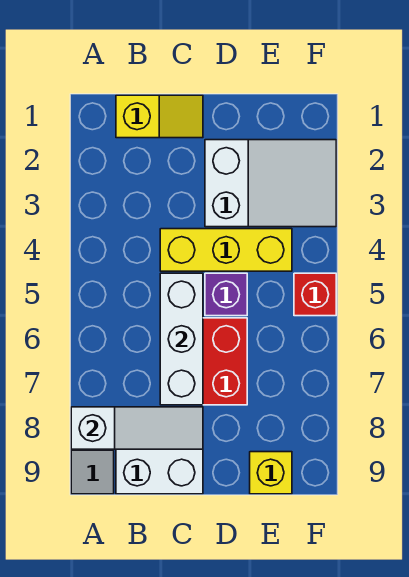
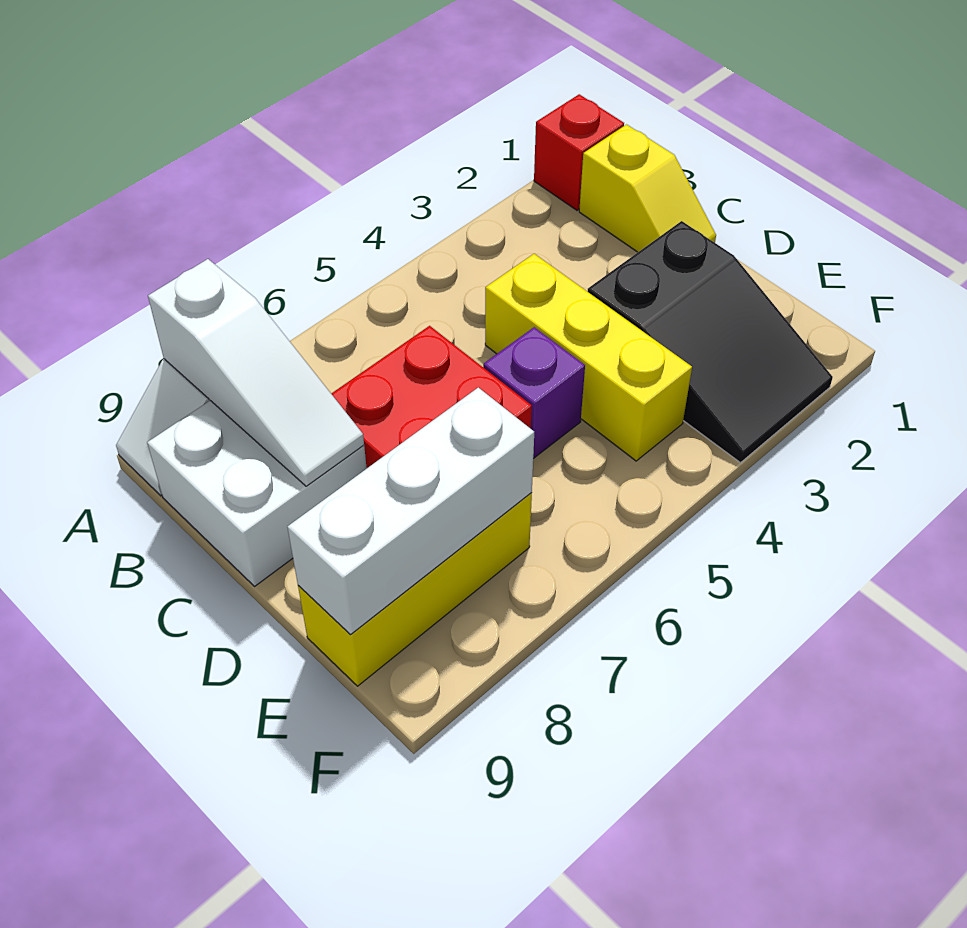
white brick C5:C7 level 2 -> white brick E7:E9 level 2
white slope D2:F3 level 1 top D -> black slope D2:F3 level 1 top D
yellow brick E9 level 1 -> yellow brick E7:E9 level 1
red brick F5 level 1 -> red brick A1 level 1

